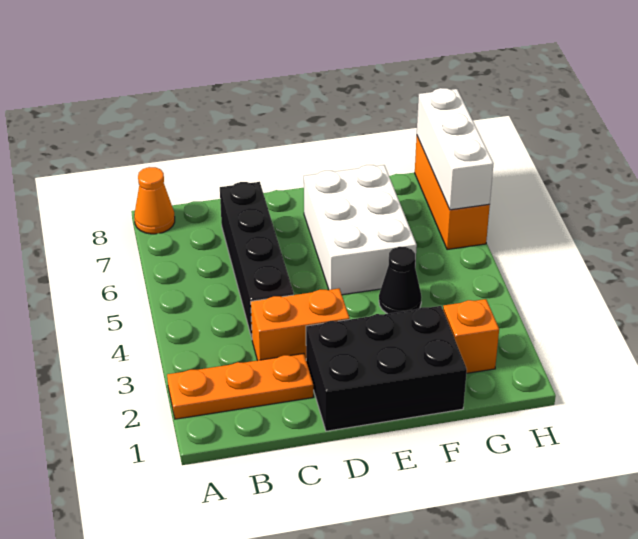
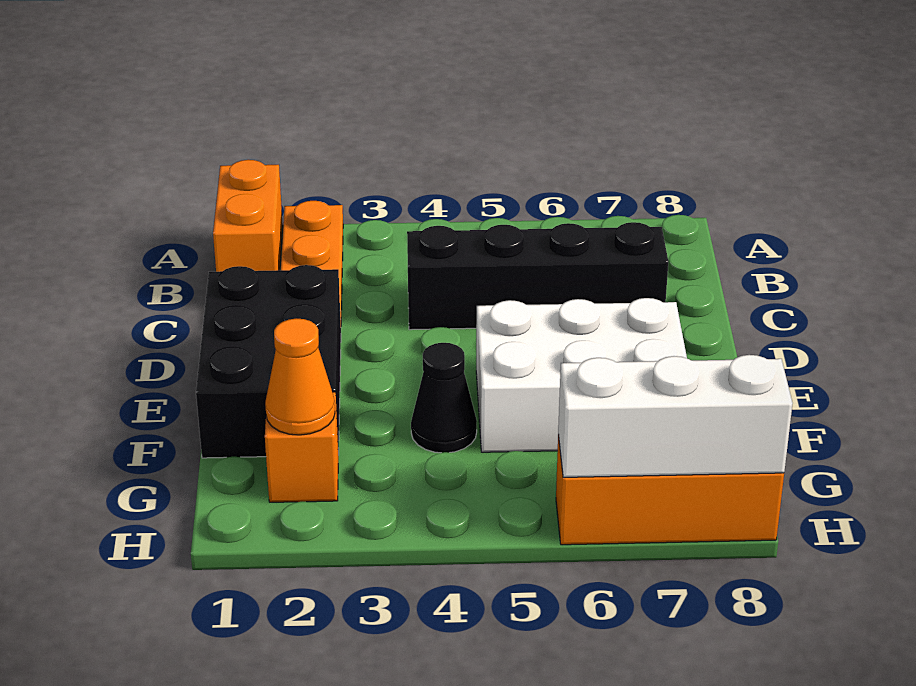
orange cone A8 level 1 -> orange cone G2 level 2
orange brick C3:D3 level 1 -> orange brick A1:B1 level 1

